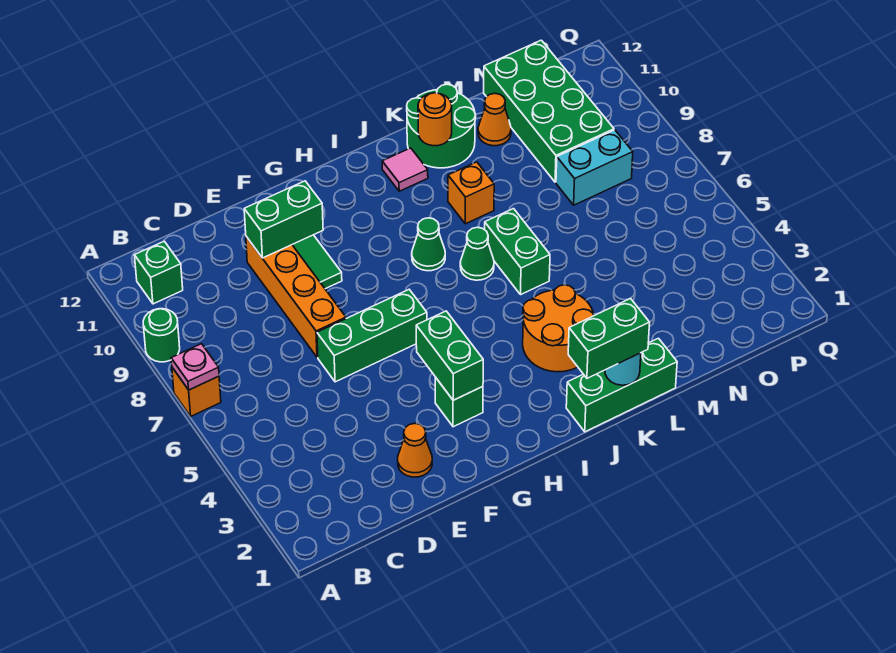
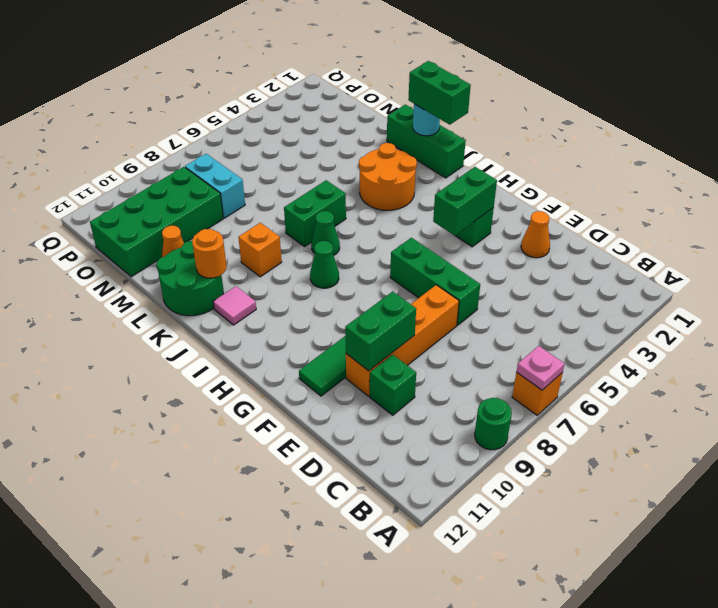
green brick B11 level 1 -> green brick D10 level 1
green brick E10:F10 level 2 -> green brick E9:E10 level 2

